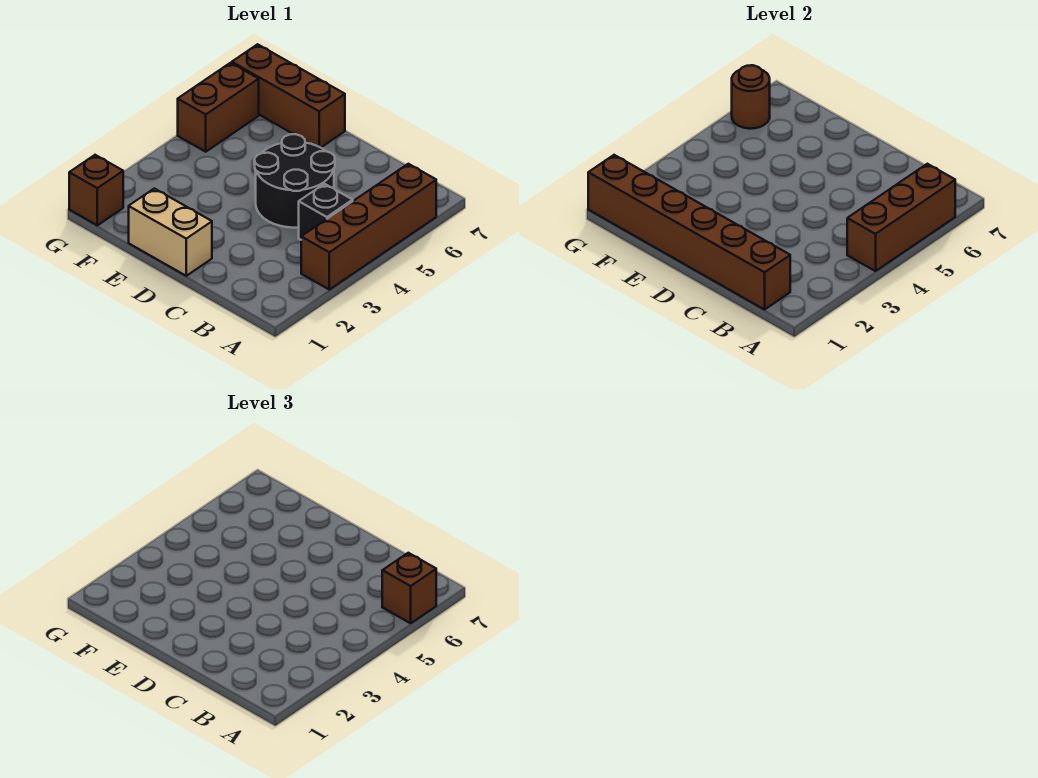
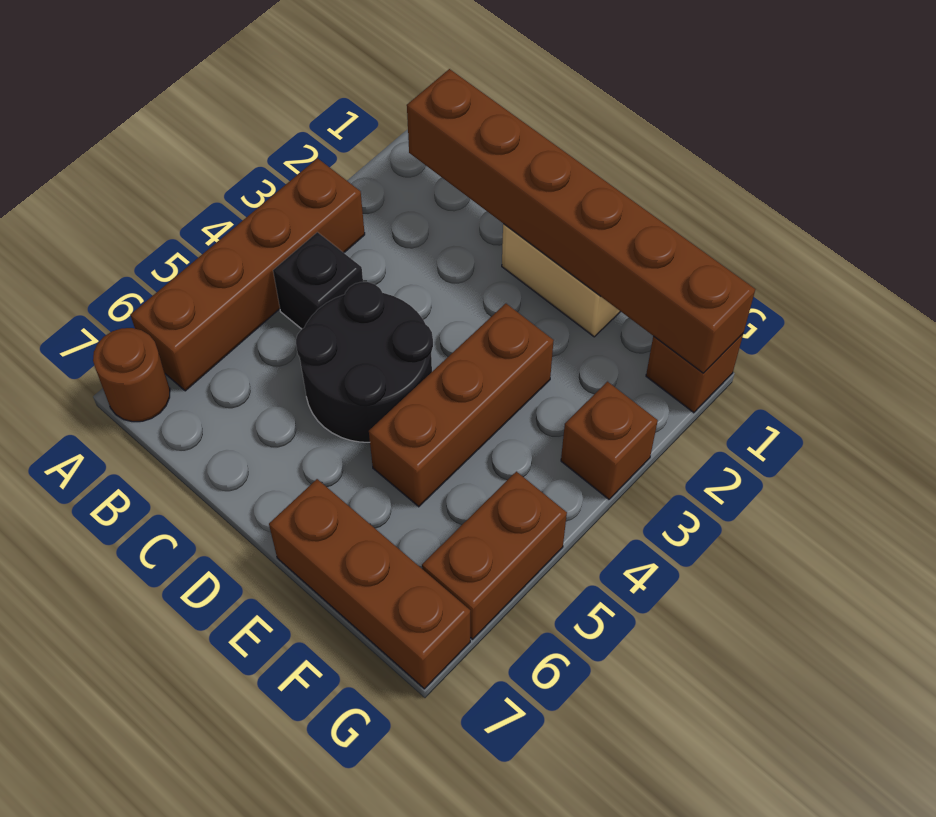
brown brick A4:A6 level 2 -> brown brick E3:E5 level 1
brown brick A6 level 3 -> brown brick G3 level 1
brown round brick G6 level 2 -> brown round brick A7 level 1

